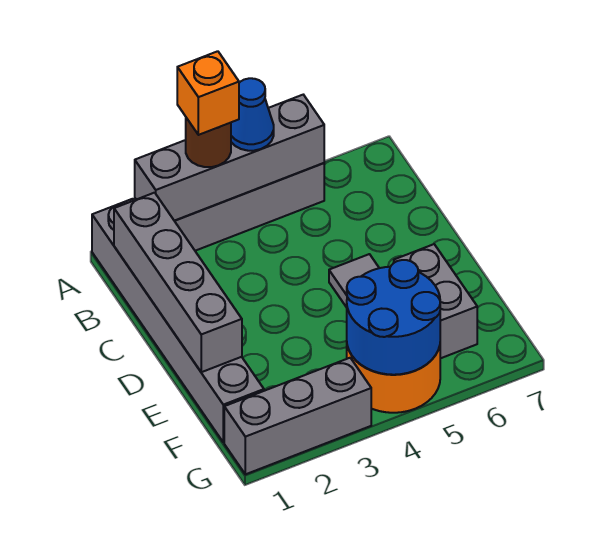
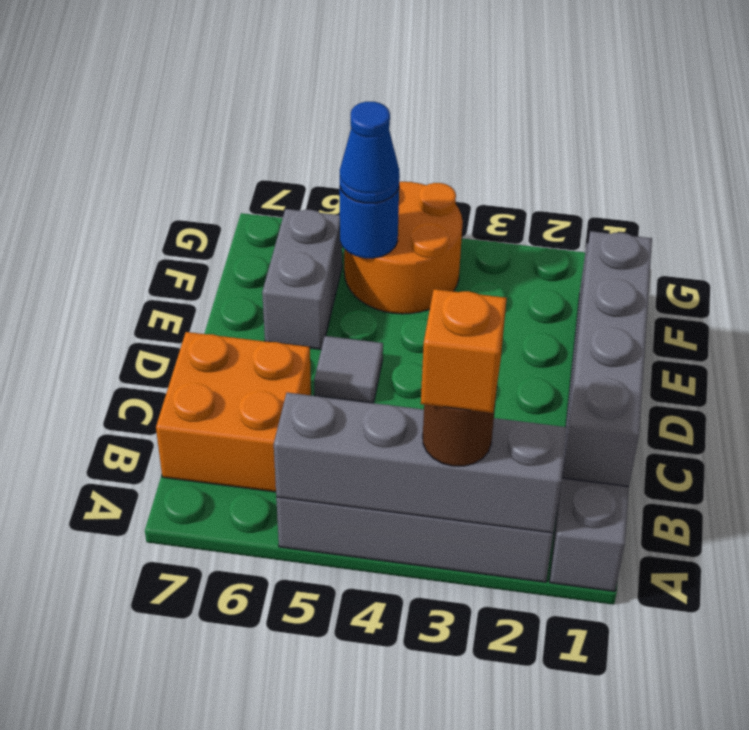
blue cone A4 level 3 -> blue cone F5 level 3
none -> orange brick B6:C7 level 1
blue round brick F4:G5 level 2 -> blue round brick F5 level 2
grey brick G1:G3 level 1 -> none

